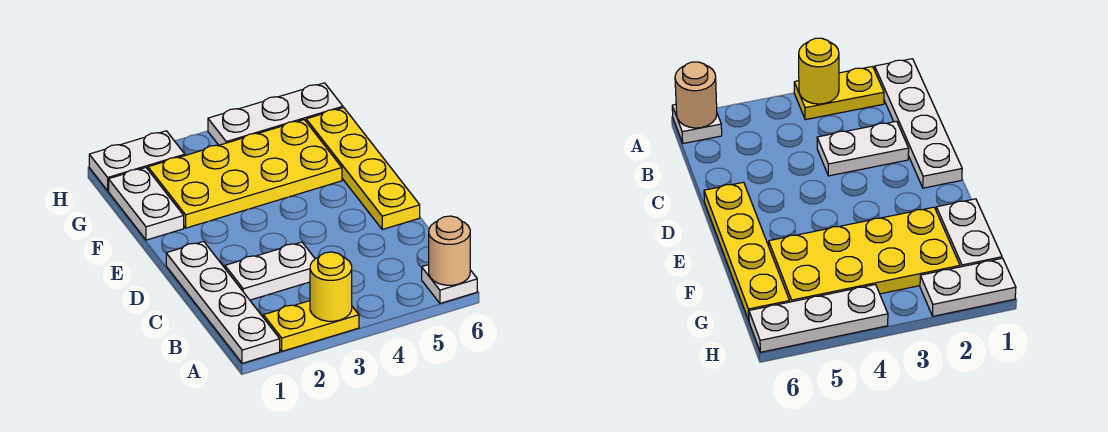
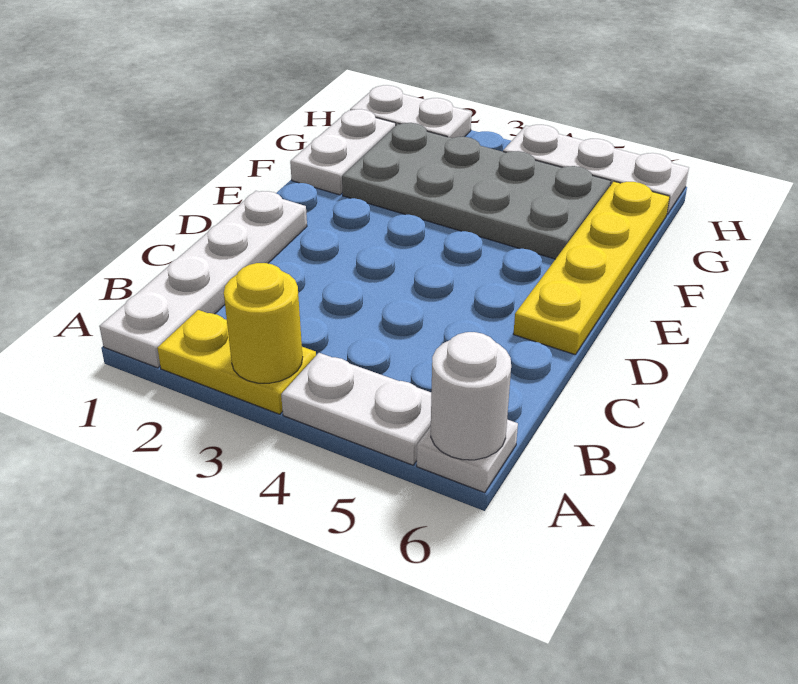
tan round brick A6 level 2 -> white round brick A6 level 2
white plate C2:C3 level 1 -> white plate A4:A5 level 1
yellow plate F2:G5 level 1 -> grey plate F2:G5 level 1

